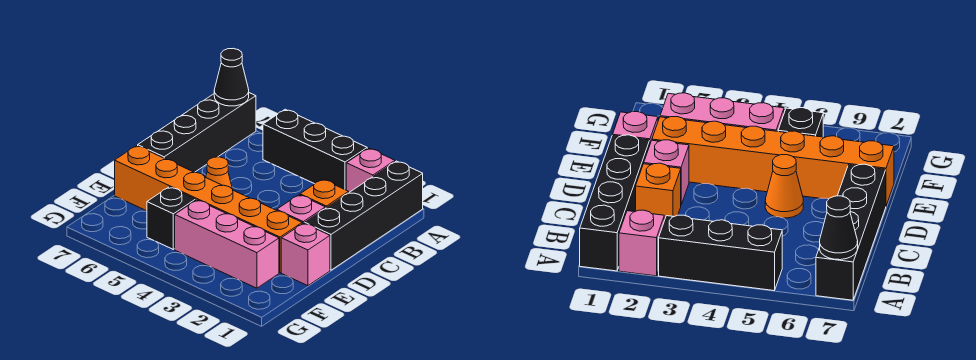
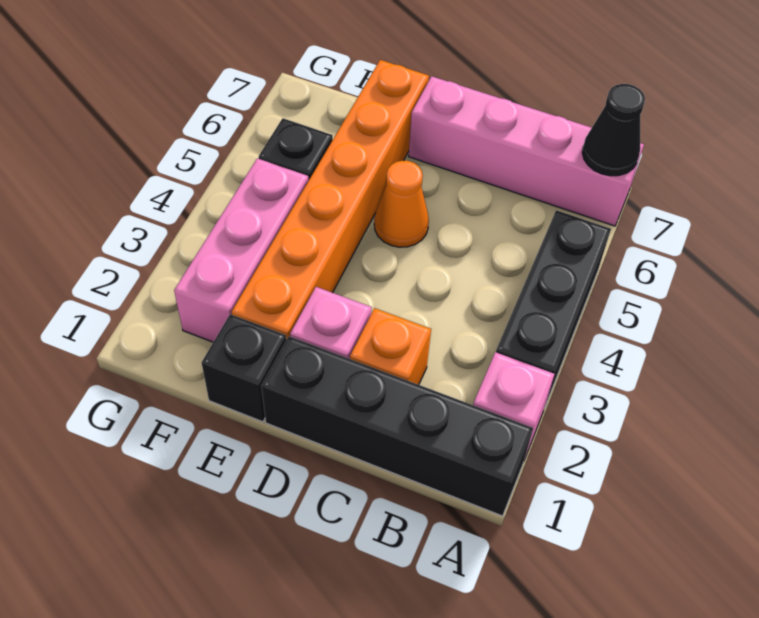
black brick A7:D7 level 1 -> pink brick A7:D7 level 1
pink brick E1 level 1 -> black brick E1 level 1

